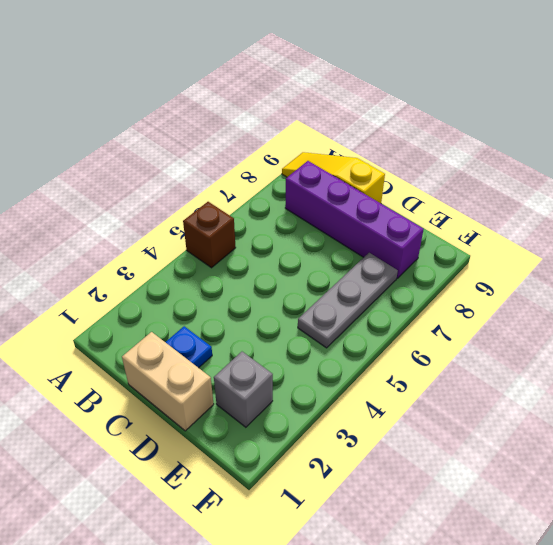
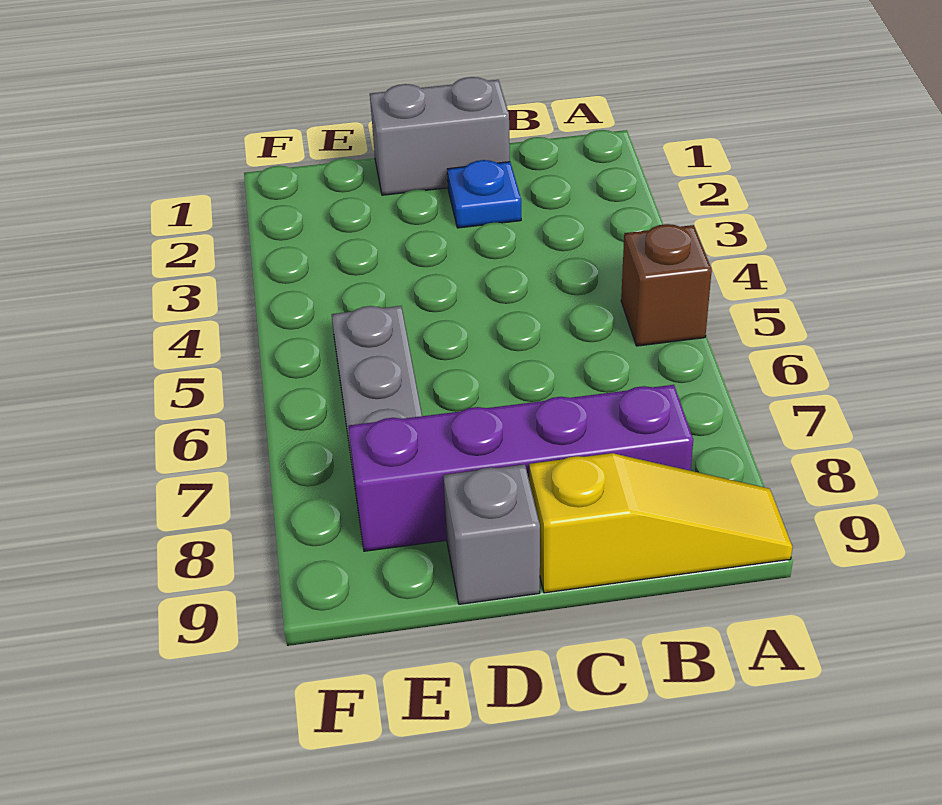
tan brick C1:D1 level 1 -> grey brick C1:D1 level 1
grey brick E2 level 1 -> grey brick D9 level 1

